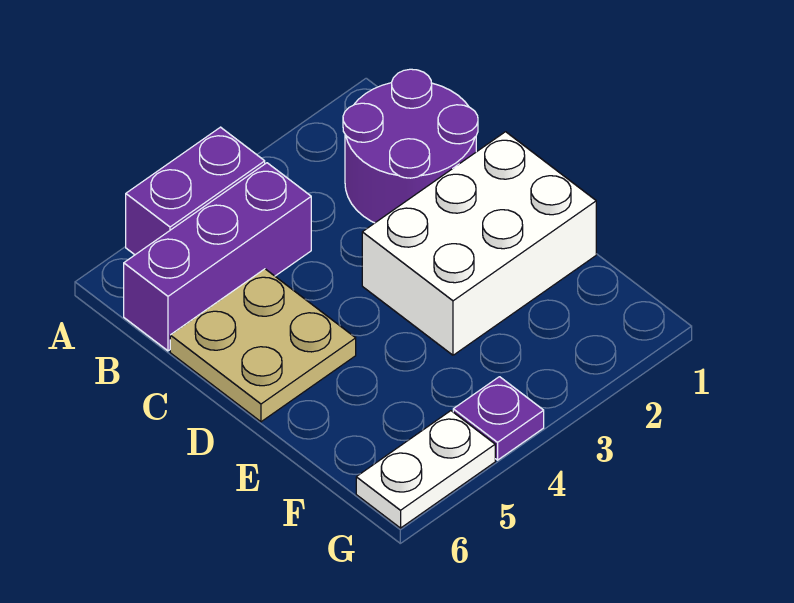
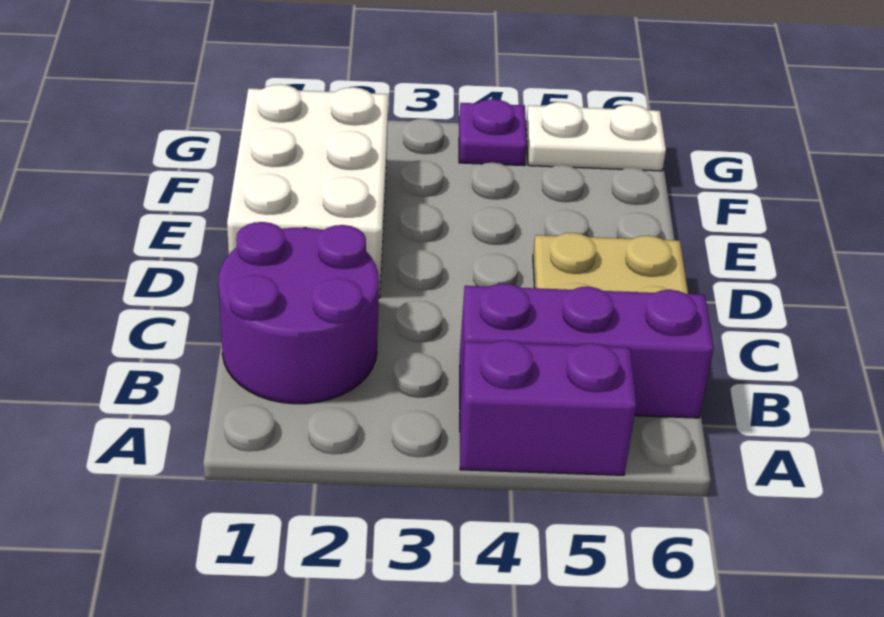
white brick D1:E3 level 1 -> white brick D1:F2 level 1

